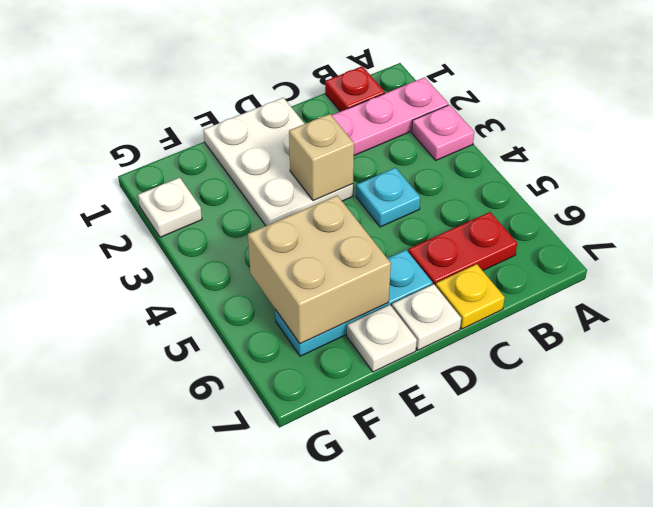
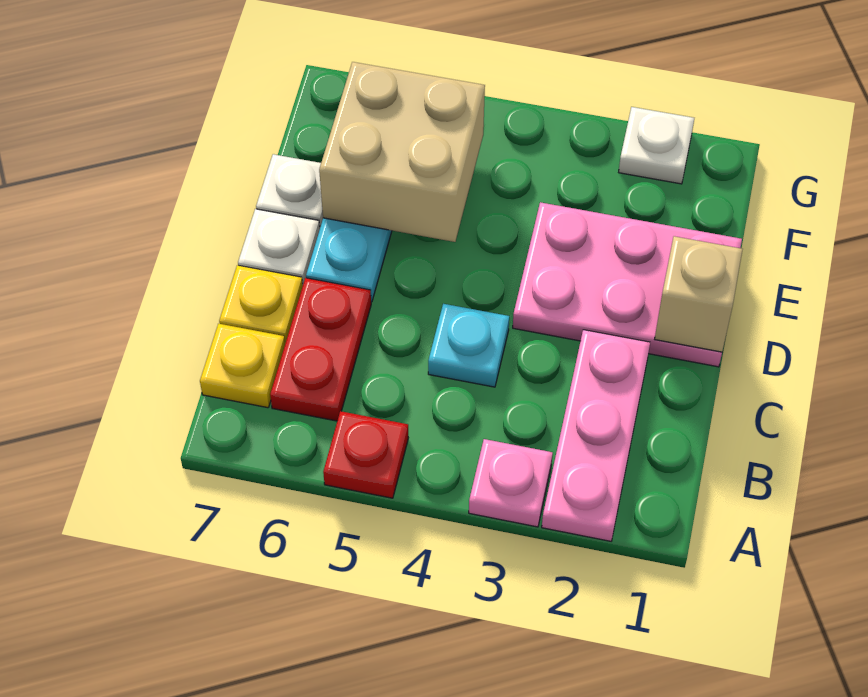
red plate B1 level 1 -> red plate A5 level 1
none -> yellow plate B7 level 1
white plate D1:E3 level 1 -> pink plate D1:E3 level 1
tan brick D3 level 2 -> tan brick D1 level 2

